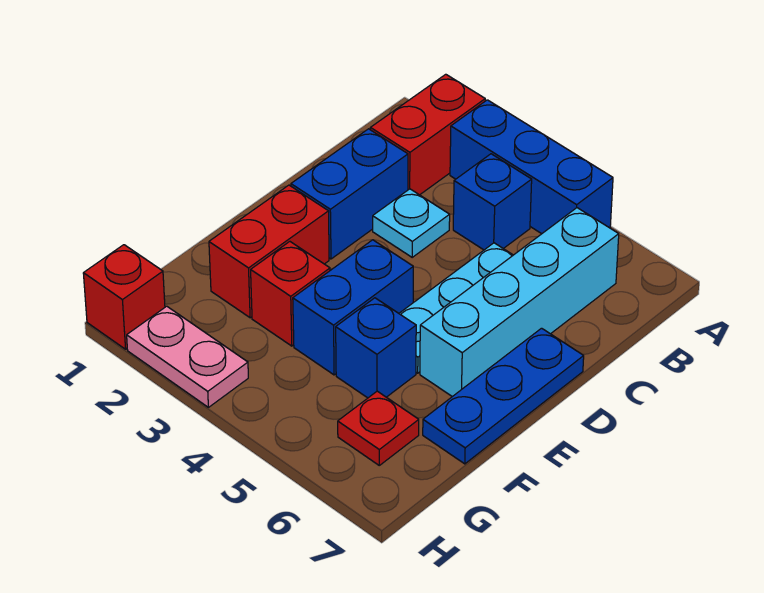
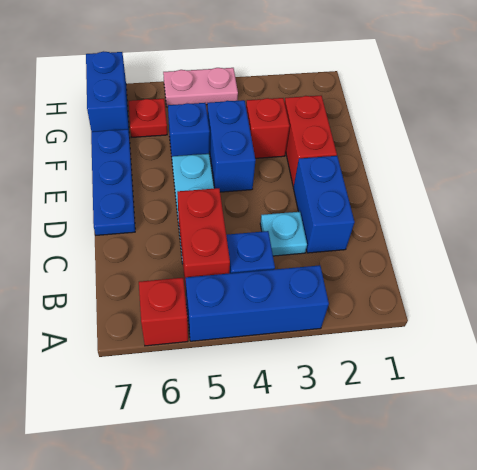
red brick A2:B2 level 1 -> red brick B5:C5 level 2
cyan brick B6:E6 level 1 -> none
none -> blue brick G7:H7 level 1
red brick H1 level 1 -> red brick A6 level 1
pink plate H2:H3 level 1 -> pink plate H4:H5 level 1

